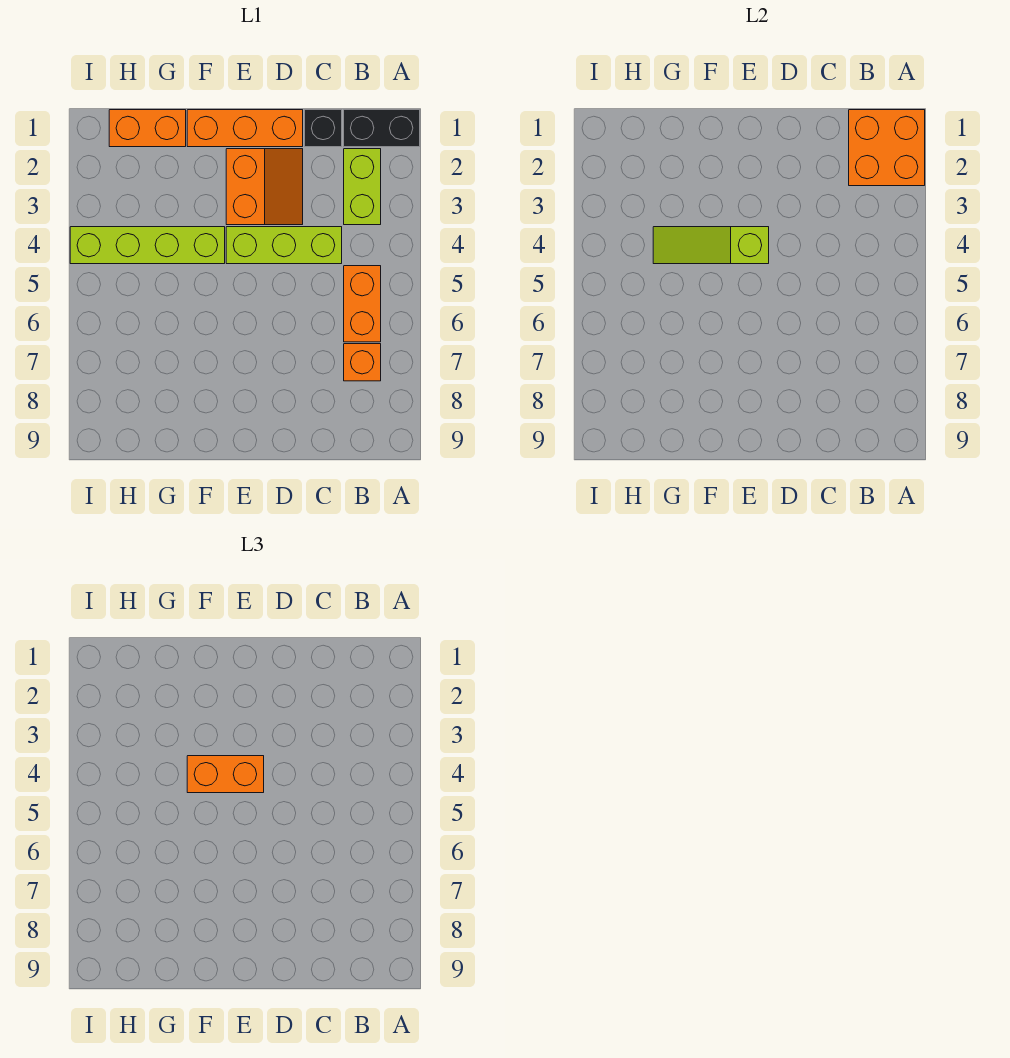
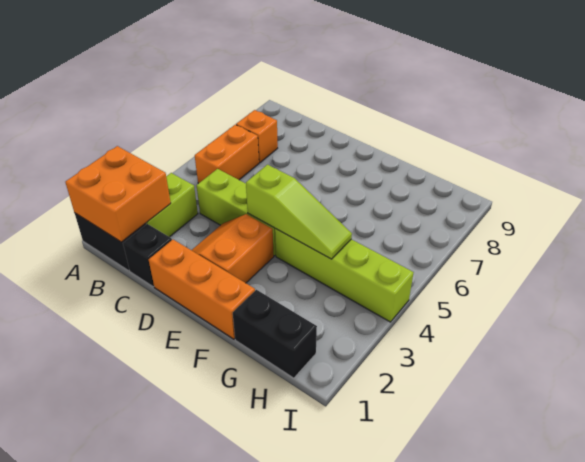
orange brick E4:F4 level 3 -> none
orange brick G1:H1 level 1 -> black brick G1:H1 level 1

